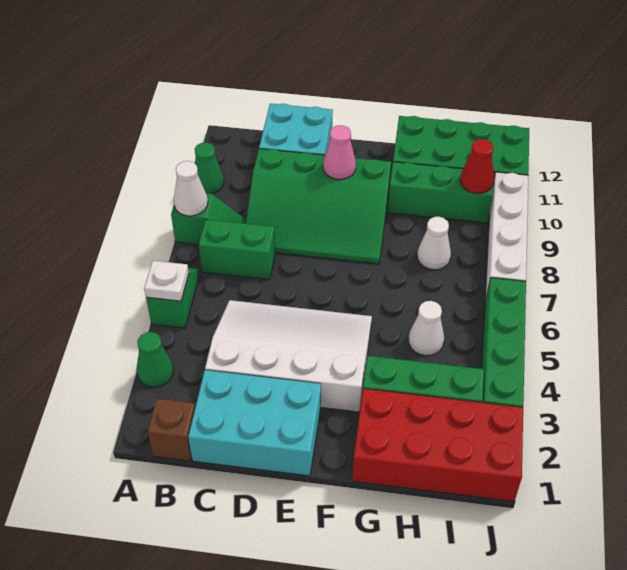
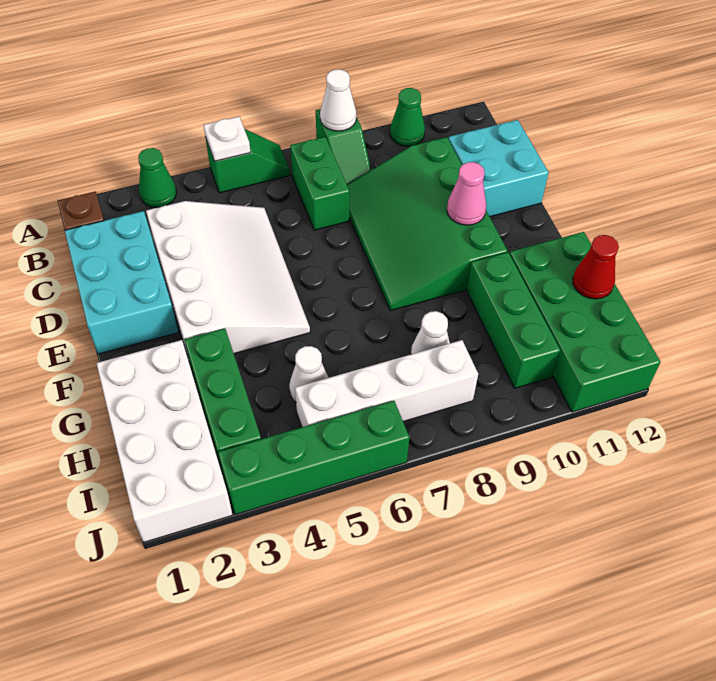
red brick G1:J2 level 1 -> white brick G1:J2 level 1
red cone I10 level 2 -> red cone H12 level 2
white brick J7:J10 level 1 -> white brick I5:I8 level 1

